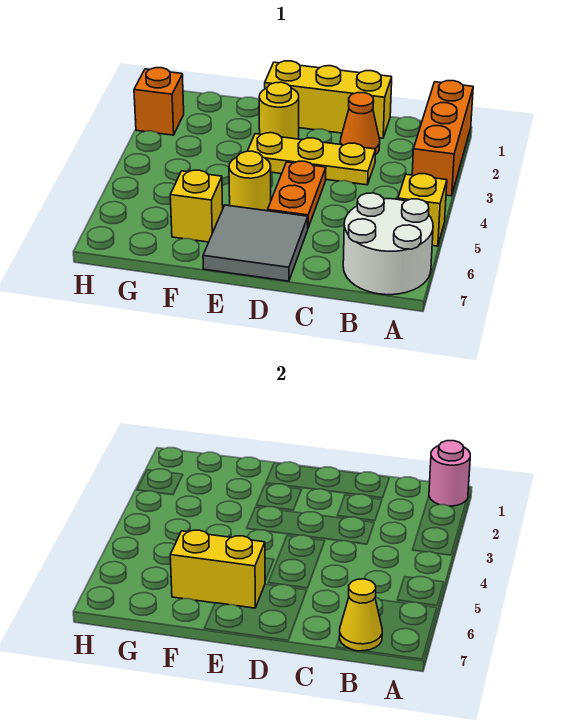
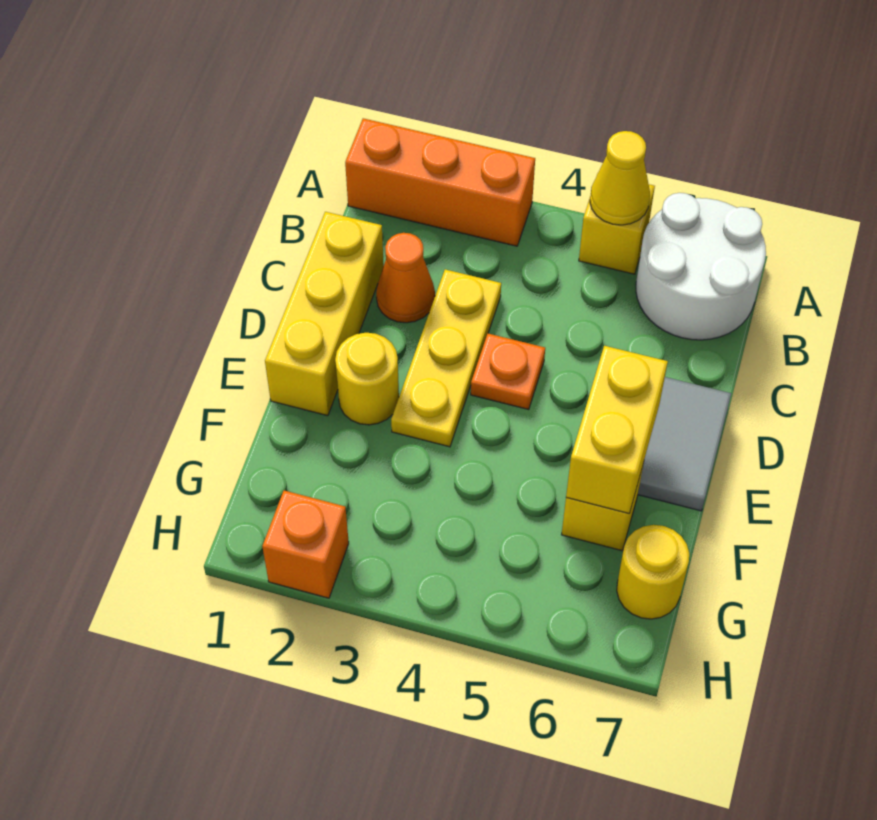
pink round brick A1 level 2 -> none
yellow cone B7 level 2 -> yellow cone A5 level 2
orange plate D4:D5 level 1 -> orange plate D4 level 1
yellow round brick E5 level 1 -> yellow round brick G7 level 1

